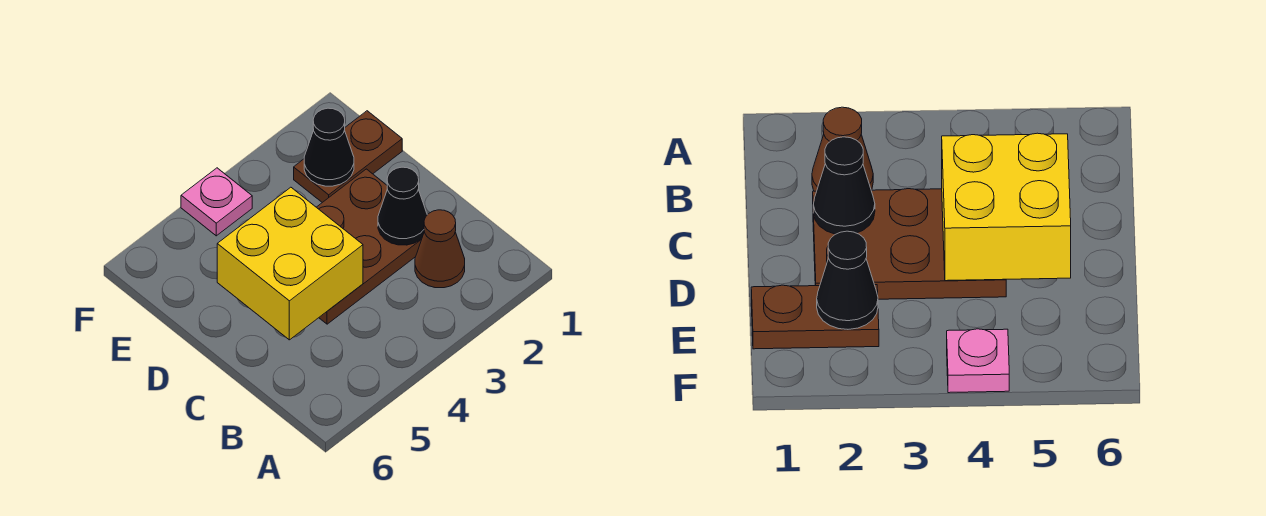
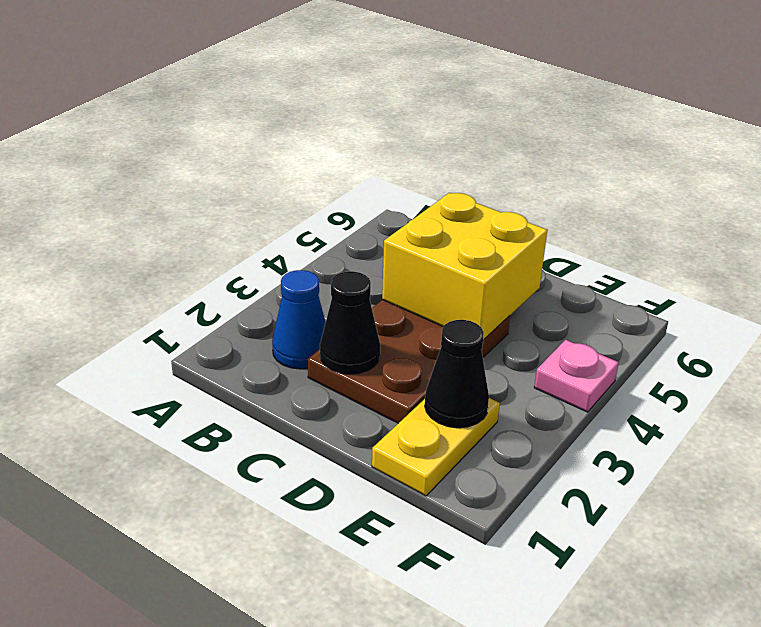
brown cone B2 level 1 -> blue cone B2 level 1
brown plate E1:E2 level 1 -> yellow plate E1:E2 level 1

